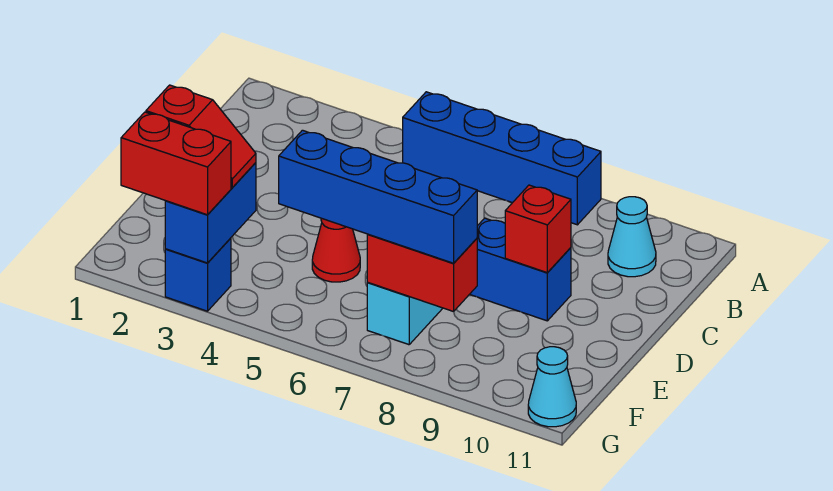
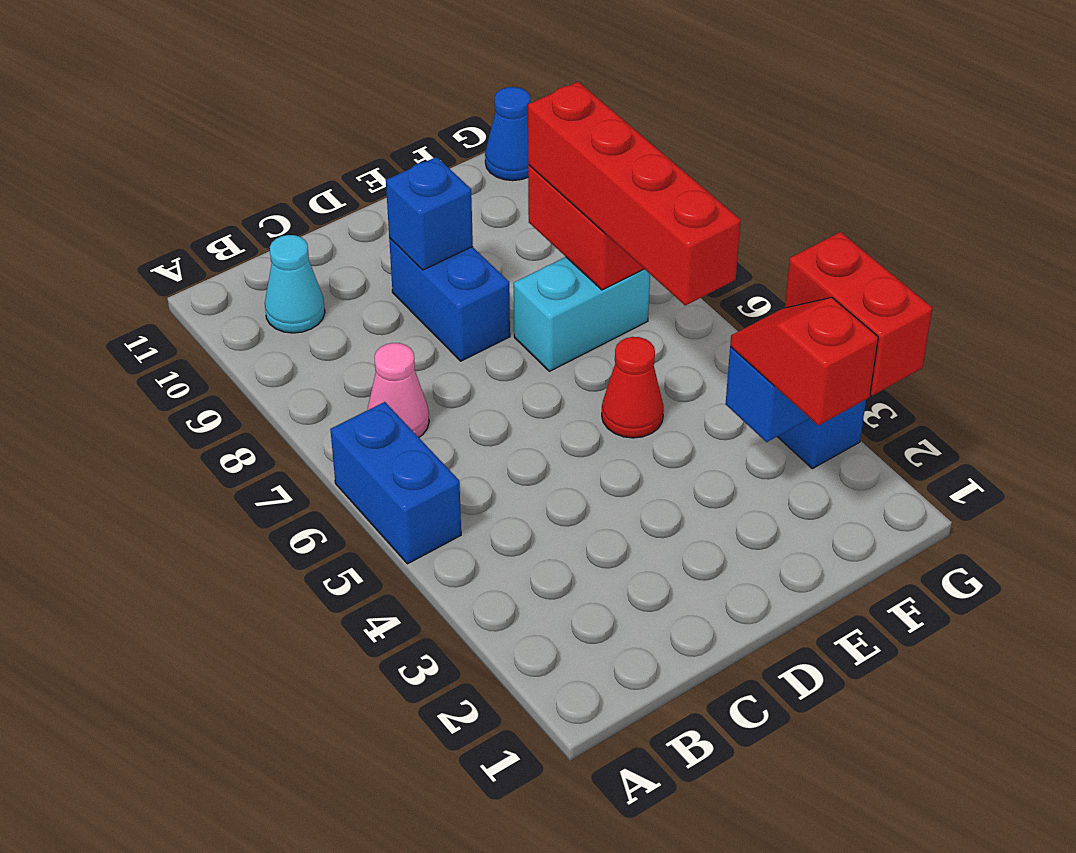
blue brick A5:A8 level 1 -> blue brick A5:A6 level 1
none -> pink cone B7 level 1
red brick D9 level 2 -> blue brick D9 level 2
blue brick F5:F8 level 3 -> red brick F5:F8 level 3
cyan cone G11 level 1 -> blue cone G11 level 1

